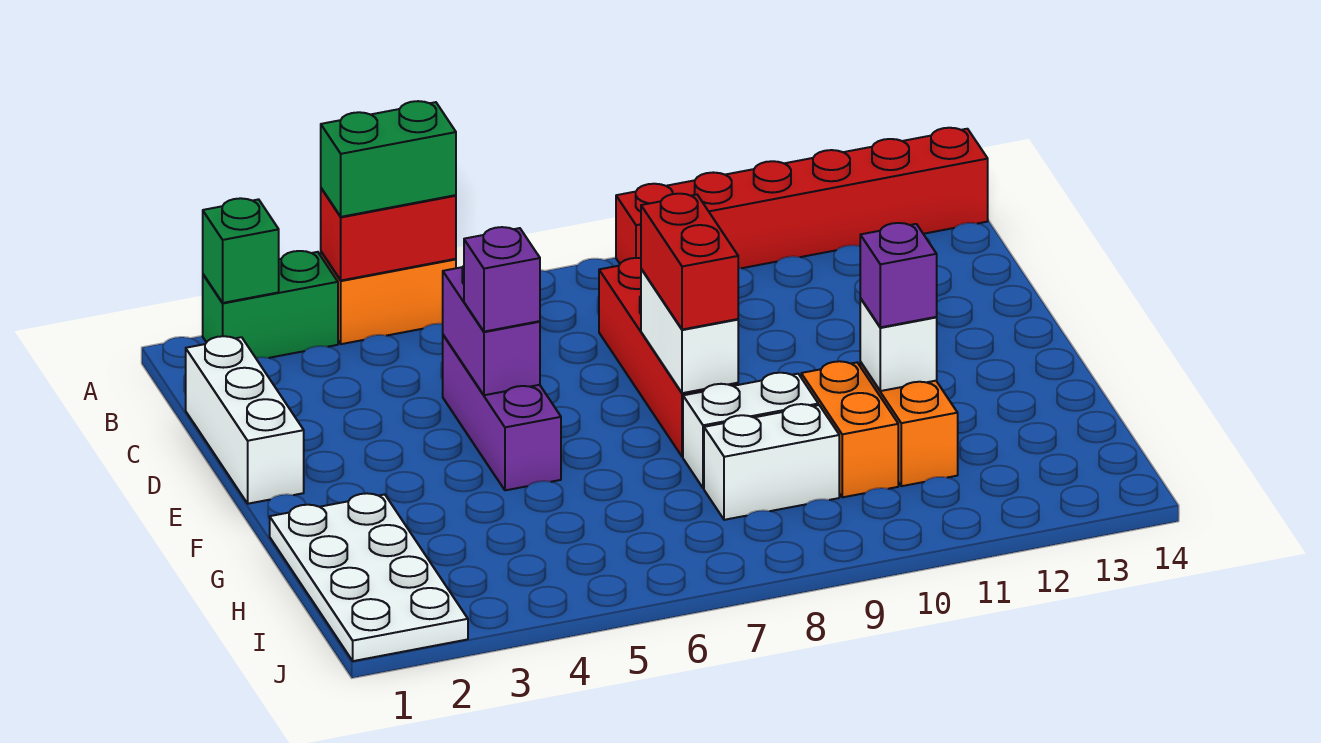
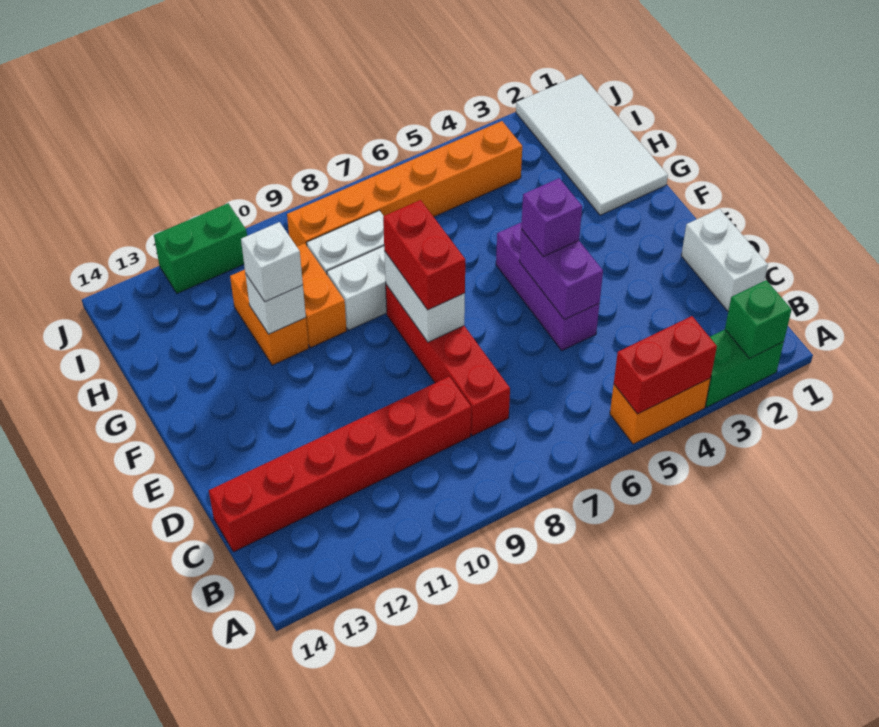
green brick A4:A5 level 3 -> green brick J11:J12 level 1
red brick A9:A14 level 1 -> red brick C9:C14 level 1
white brick C1:E1 level 1 -> white brick C1:D1 level 1
white plate G1:J2 level 1 -> white tile G1:J2 level 1
purple brick G11 level 3 -> white brick G11 level 3
none -> orange brick I4:I9 level 1

